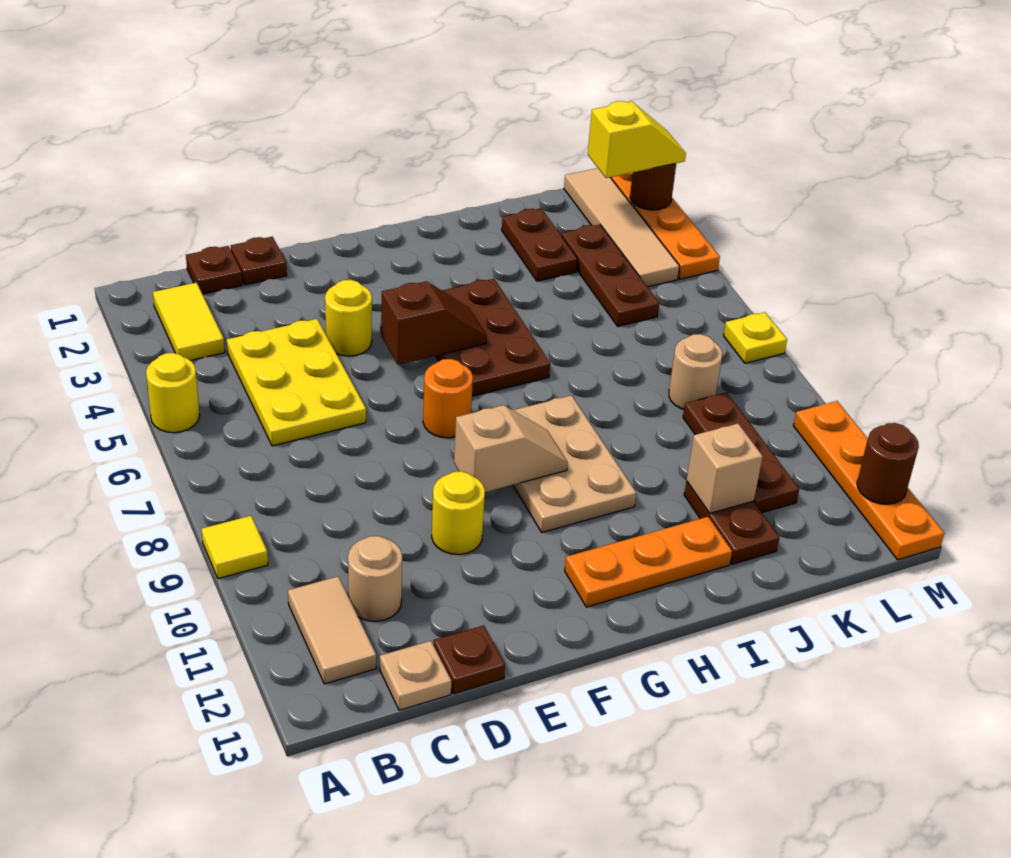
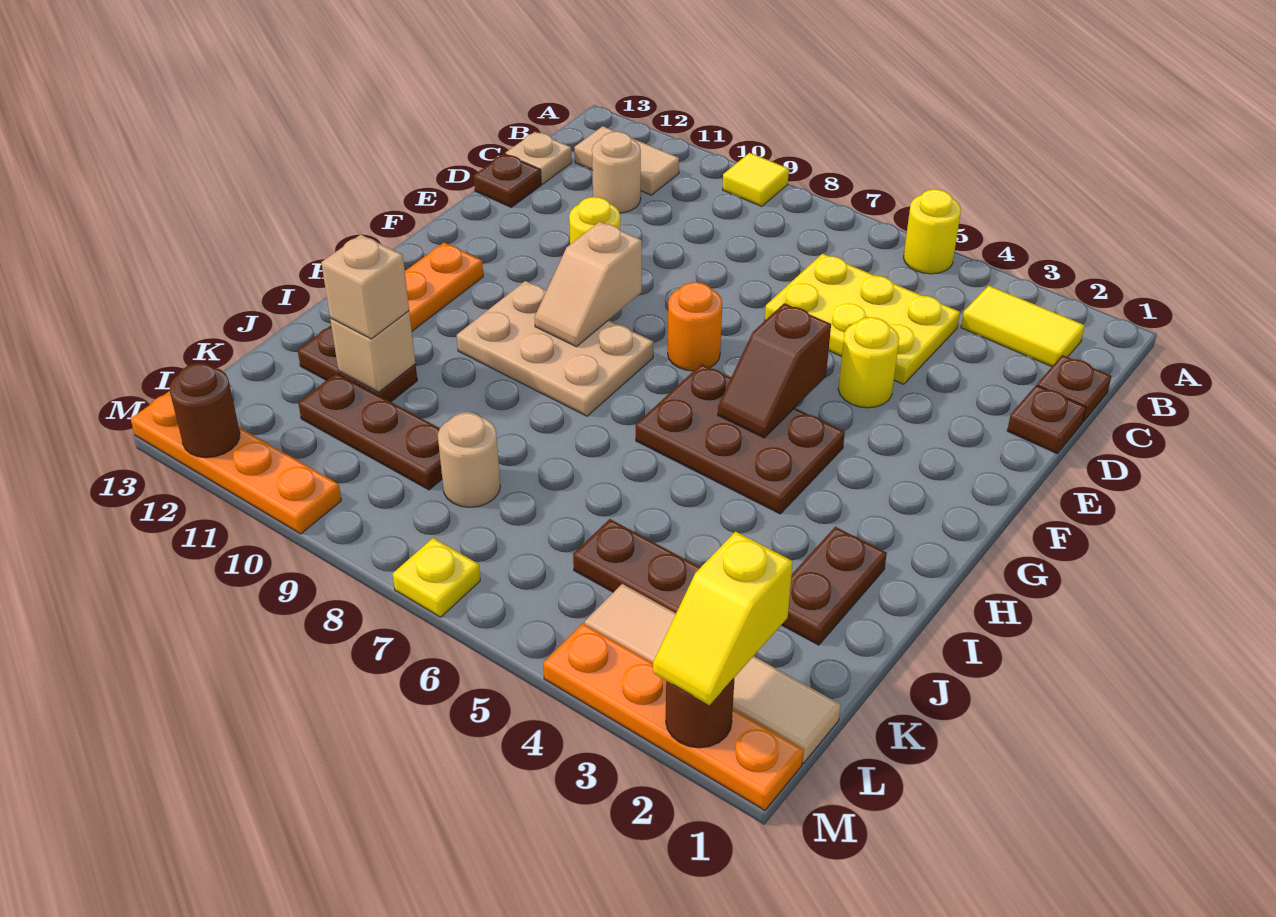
brown plate J2:J3 level 1 -> brown plate I2:J2 level 1
none -> tan brick J11 level 3

